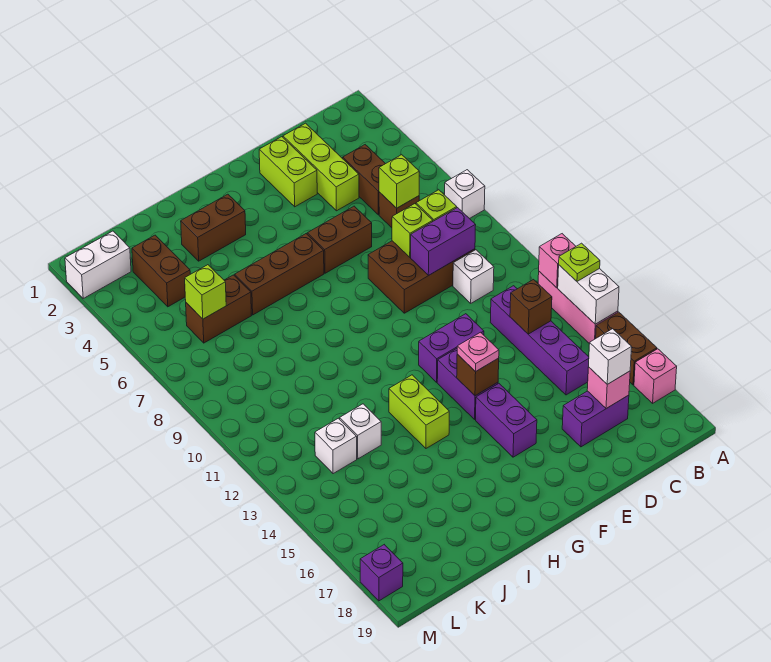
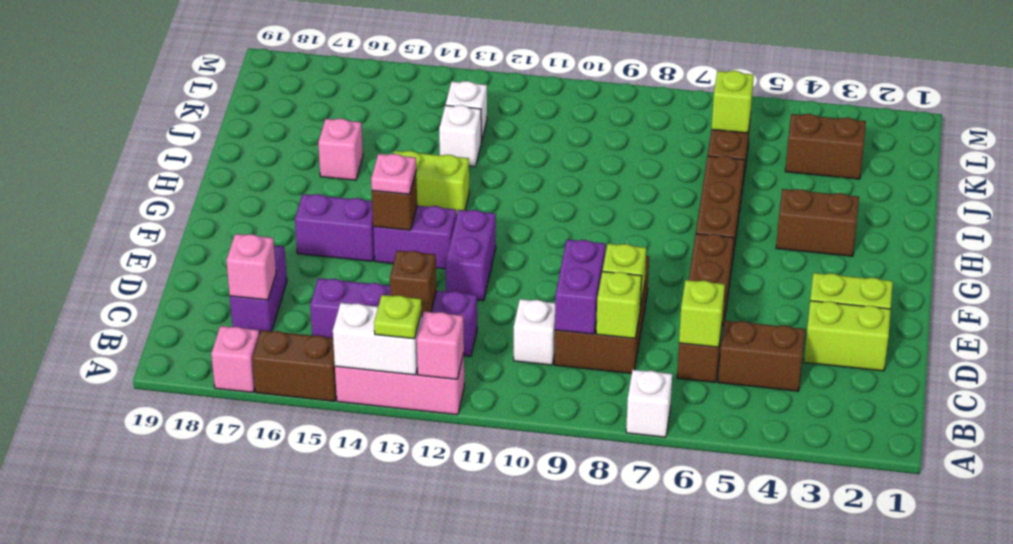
white brick C17 level 3 -> none
lime brick D2:D4 level 1 -> lime brick D2:D3 level 1
brown brick H3:I3 level 1 -> brown brick H3:H4 level 1
none -> pink brick I16 level 1
white brick L2:M2 level 1 -> none
purple brick M18 level 1 -> none

